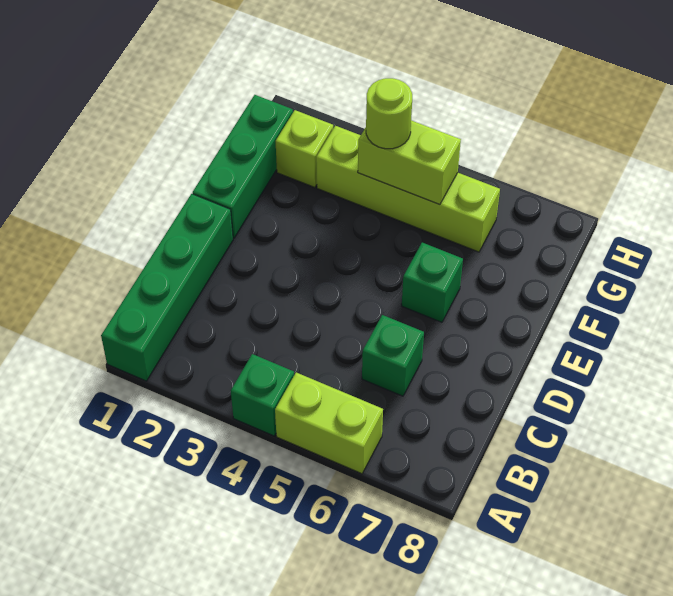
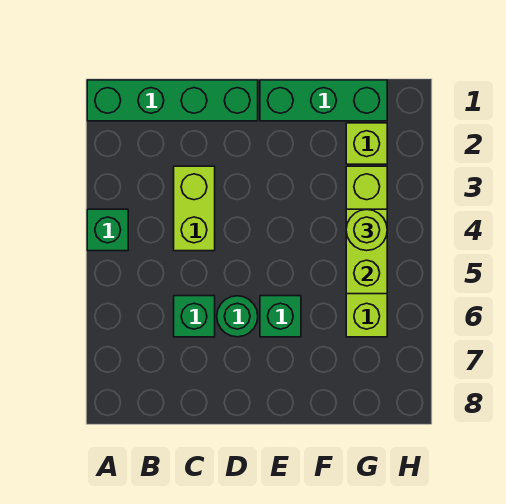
lime brick A5:A6 level 1 -> lime brick C3:C4 level 1
none -> green round brick D6 level 1

